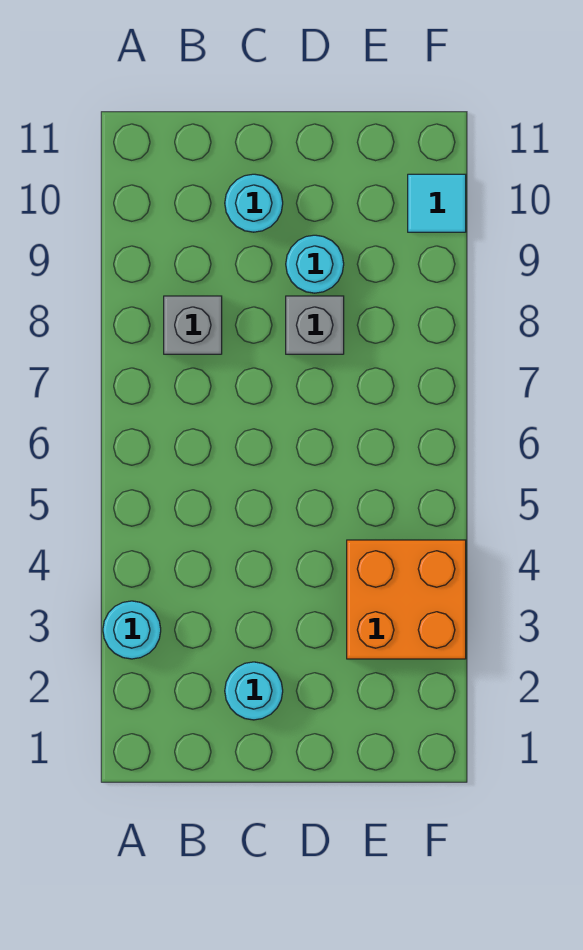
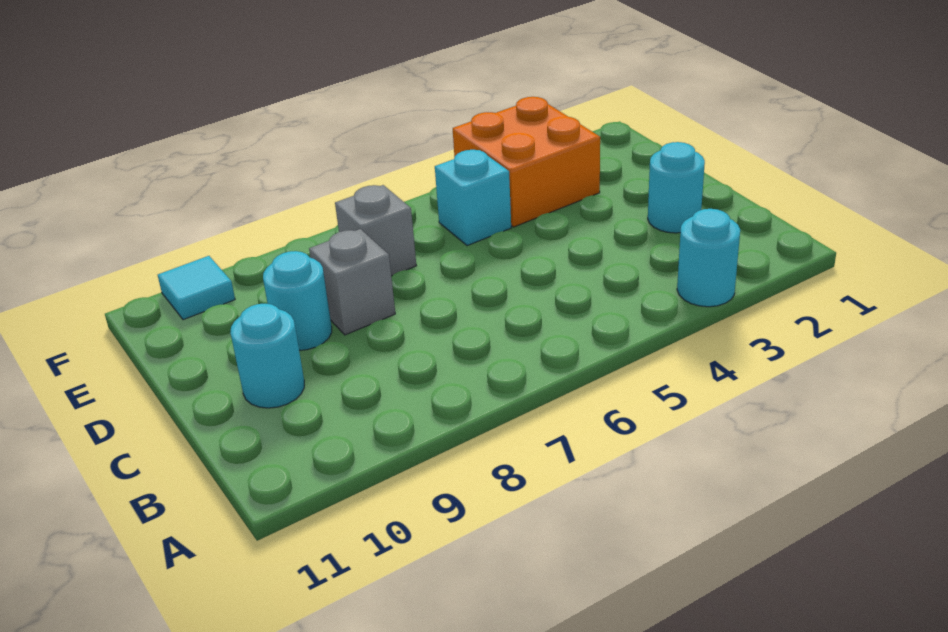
grey brick B8 level 1 -> grey brick E7 level 1
none -> cyan brick E5 level 1

